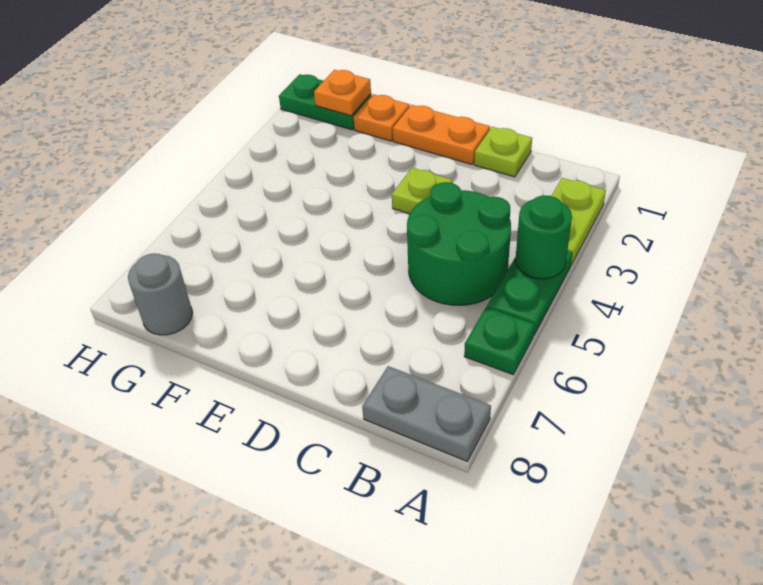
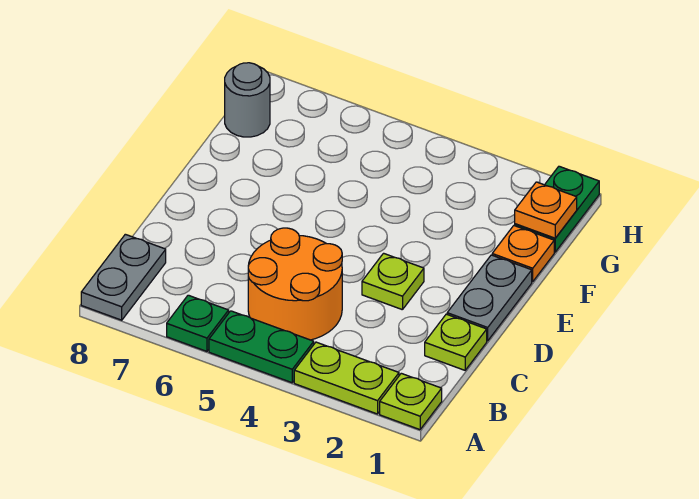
none -> lime plate A1 level 1
green round brick A4 level 2 -> none
green round brick B4:C5 level 1 -> orange round brick B4:C5 level 1
orange plate D1:E1 level 1 -> grey plate D1:E1 level 1

